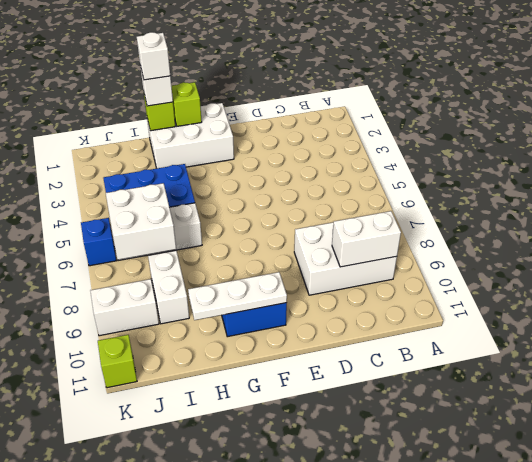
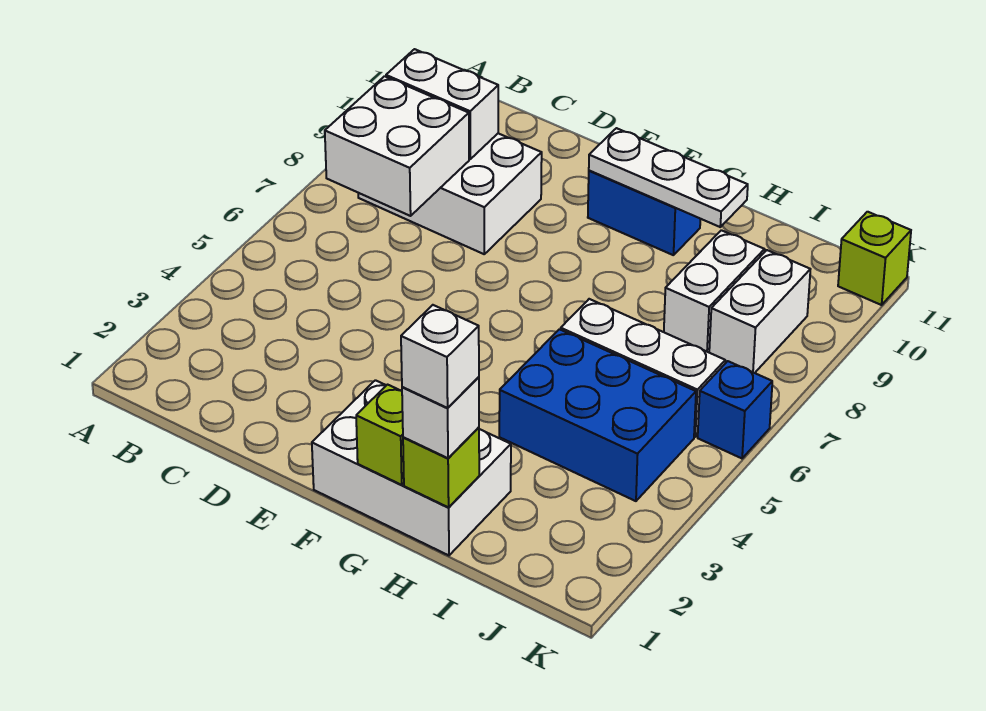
white brick I6:J7 level 2 -> white brick B7:C8 level 2
white brick J9:K9 level 1 -> white brick J8:J9 level 1

